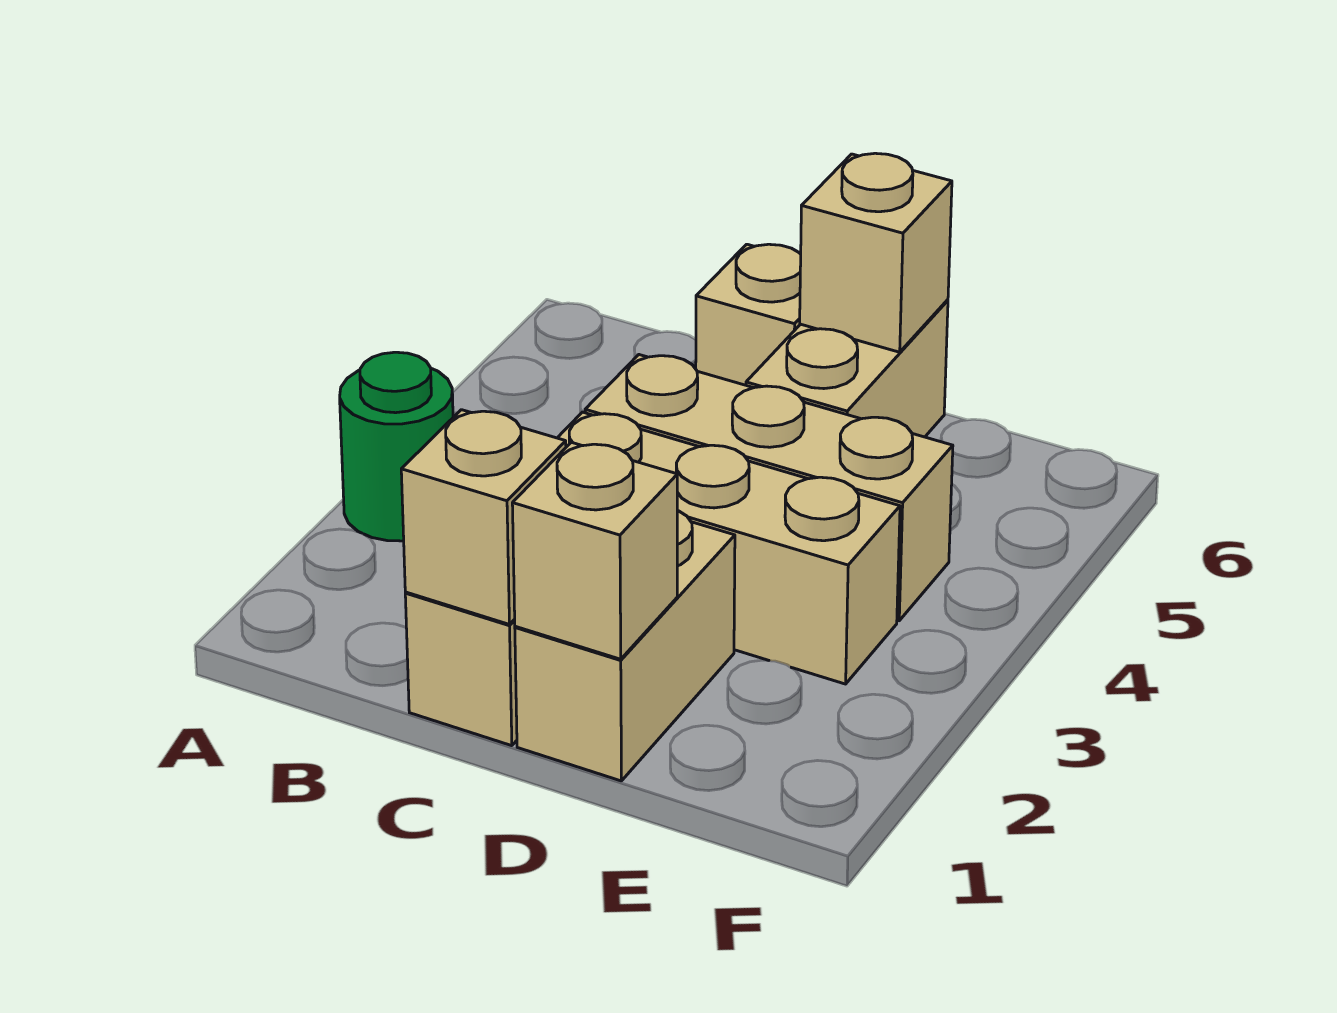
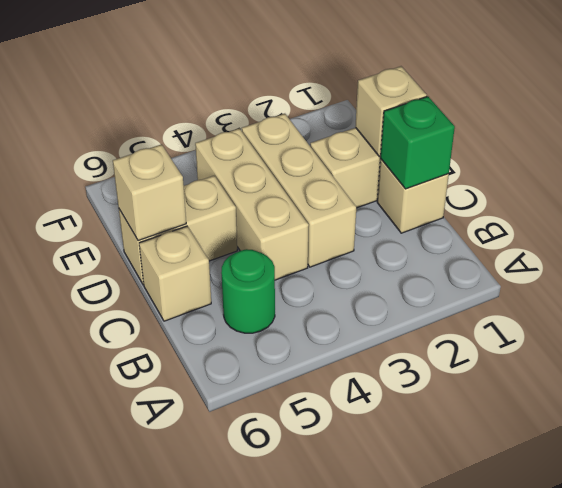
green round brick A3 level 1 -> green round brick B5 level 1
tan brick C1 level 2 -> green brick C1 level 2

